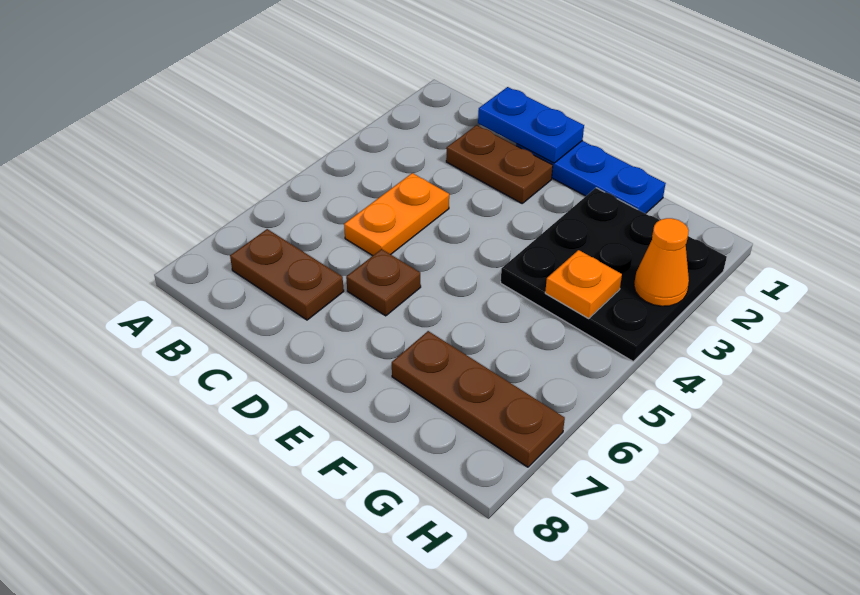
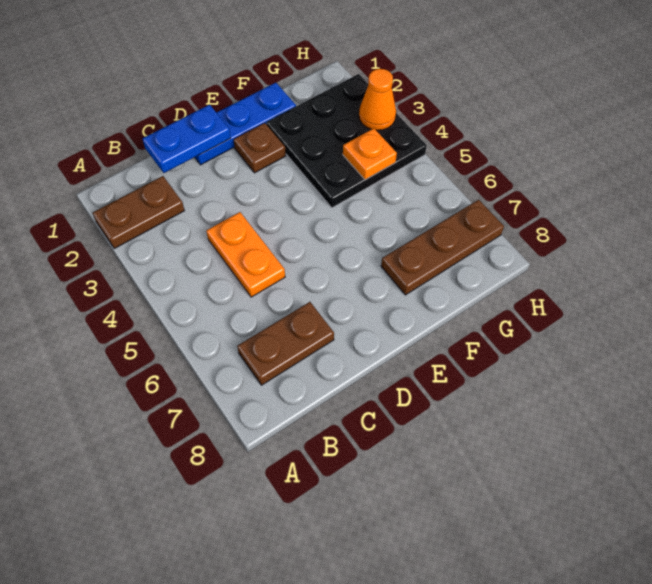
brown plate C2:D2 level 1 -> brown plate A2:B2 level 1
brown plate D6 level 1 -> brown plate E2 level 1

